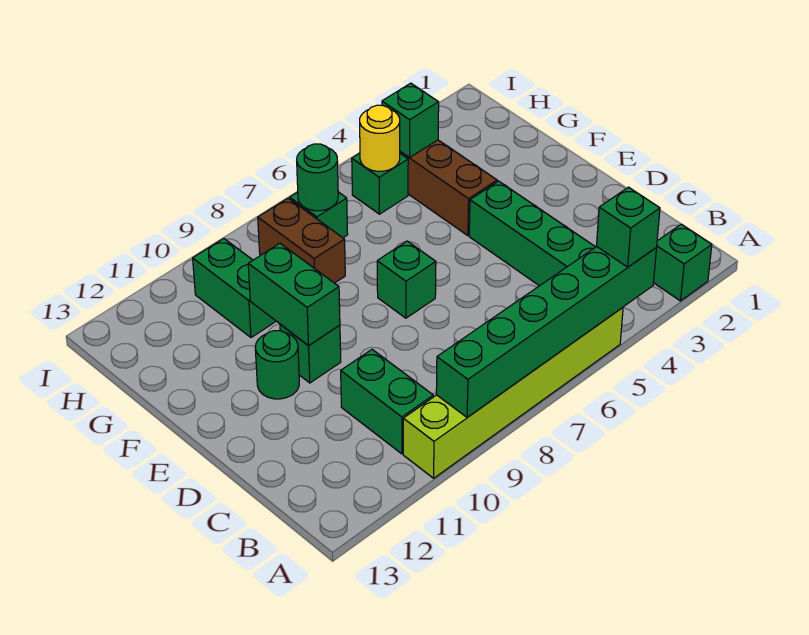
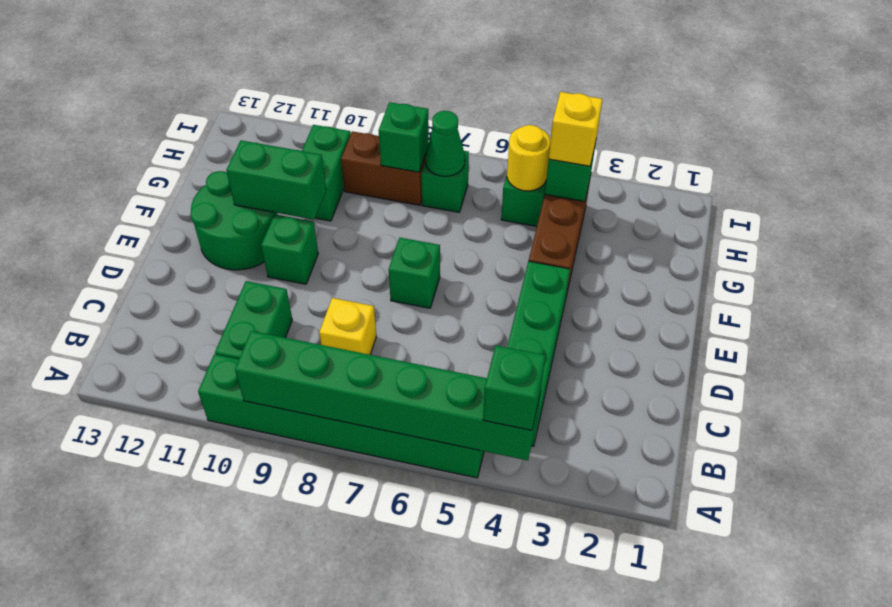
green brick A2 level 1 -> green brick H8 level 2
lime brick A5:A10 level 1 -> green brick A5:A10 level 1
none -> yellow brick C8 level 1
green brick E10:F10 level 2 -> green brick F10:F11 level 2
green round brick E11 level 1 -> green round brick E11:F12 level 1
brown brick G8:H8 level 1 -> brown brick H8:H9 level 1
none -> yellow brick H4 level 3
green round brick H7 level 2 -> green cone H7 level 2

